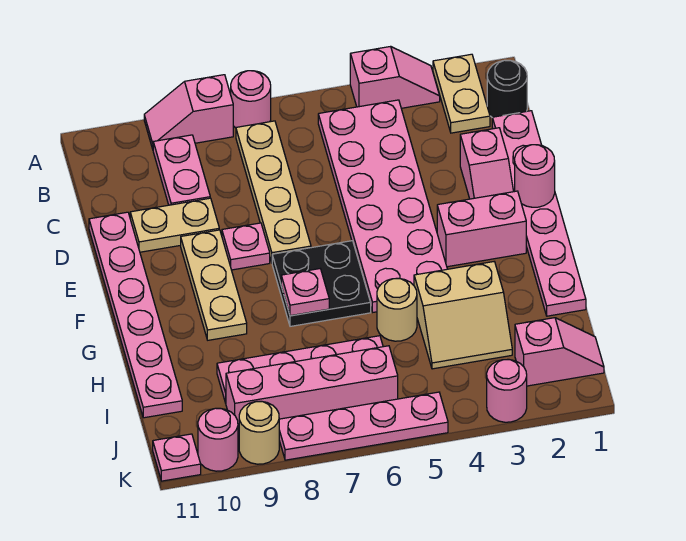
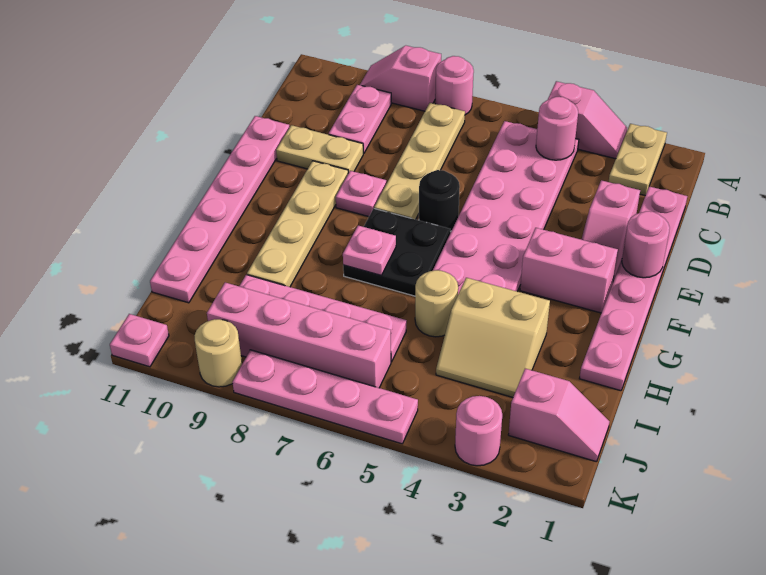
black round brick B1 level 1 -> black round brick E6 level 1
tan plate E9:G9 level 1 -> tan plate E9:H9 level 1
pink round brick K10 level 1 -> pink round brick B4 level 2

